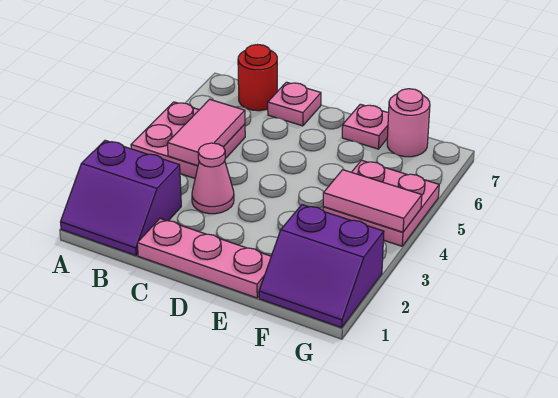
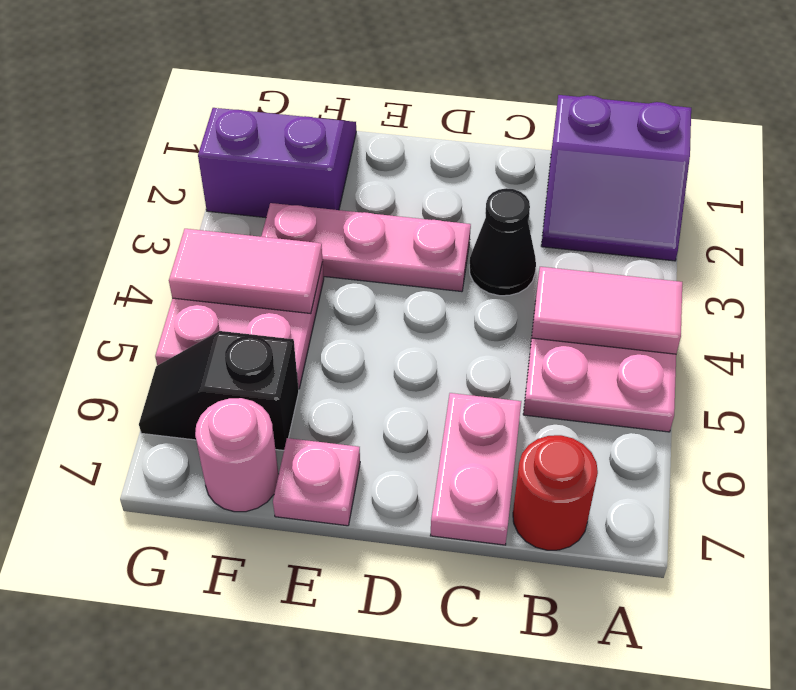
purple slope A1:B2 level 1 top 2 -> purple slope A1:B2 level 1 top 1
pink tile B4:B5 level 2 -> pink tile A4:B4 level 2
pink plate C1:E1 level 1 -> pink plate D3:F3 level 1
pink cone C3 level 1 -> black cone C3 level 1
pink plate C7 level 1 -> pink plate C6:C7 level 1
none -> black slope F6:G6 level 1 top F

